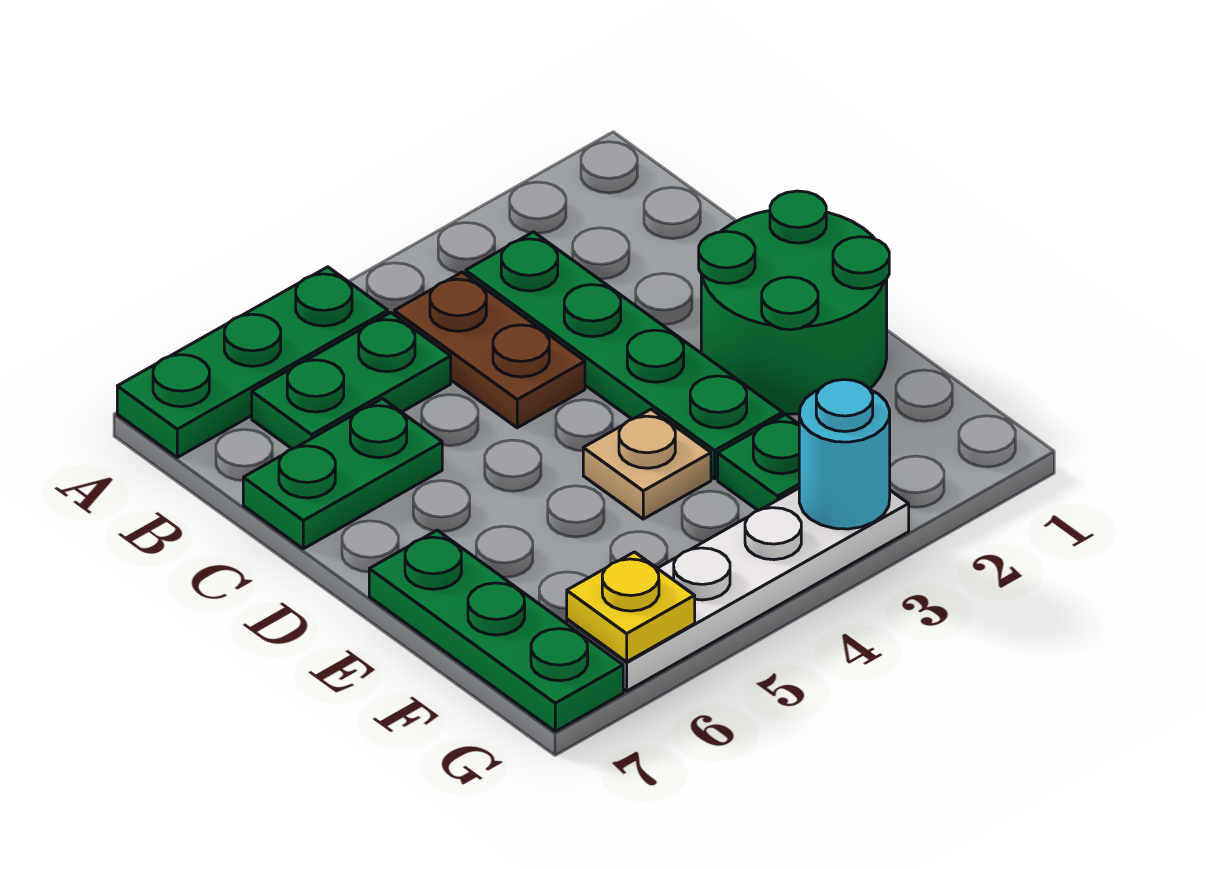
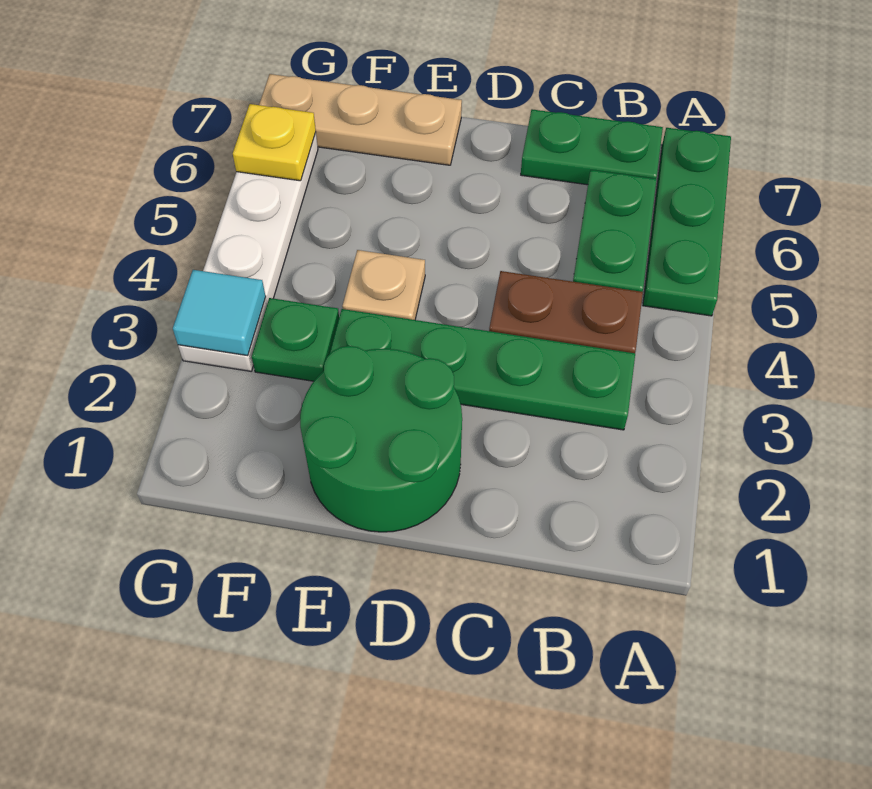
green plate C6:C7 level 1 -> green plate B7:C7 level 1
green plate E7:G7 level 1 -> tan plate E7:G7 level 1
cyan round brick G3 level 2 -> cyan tile G3 level 2

